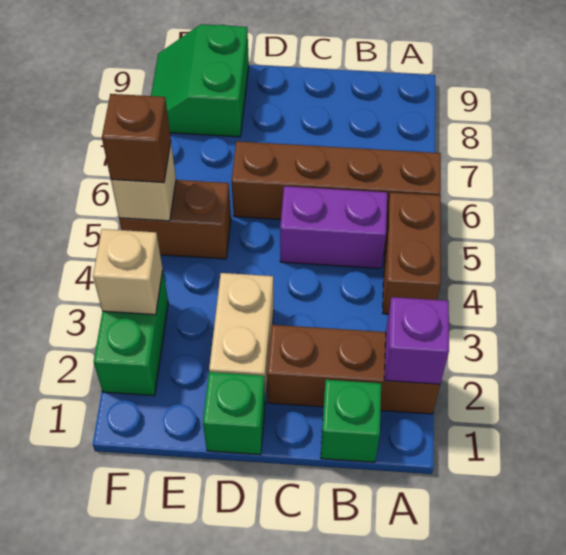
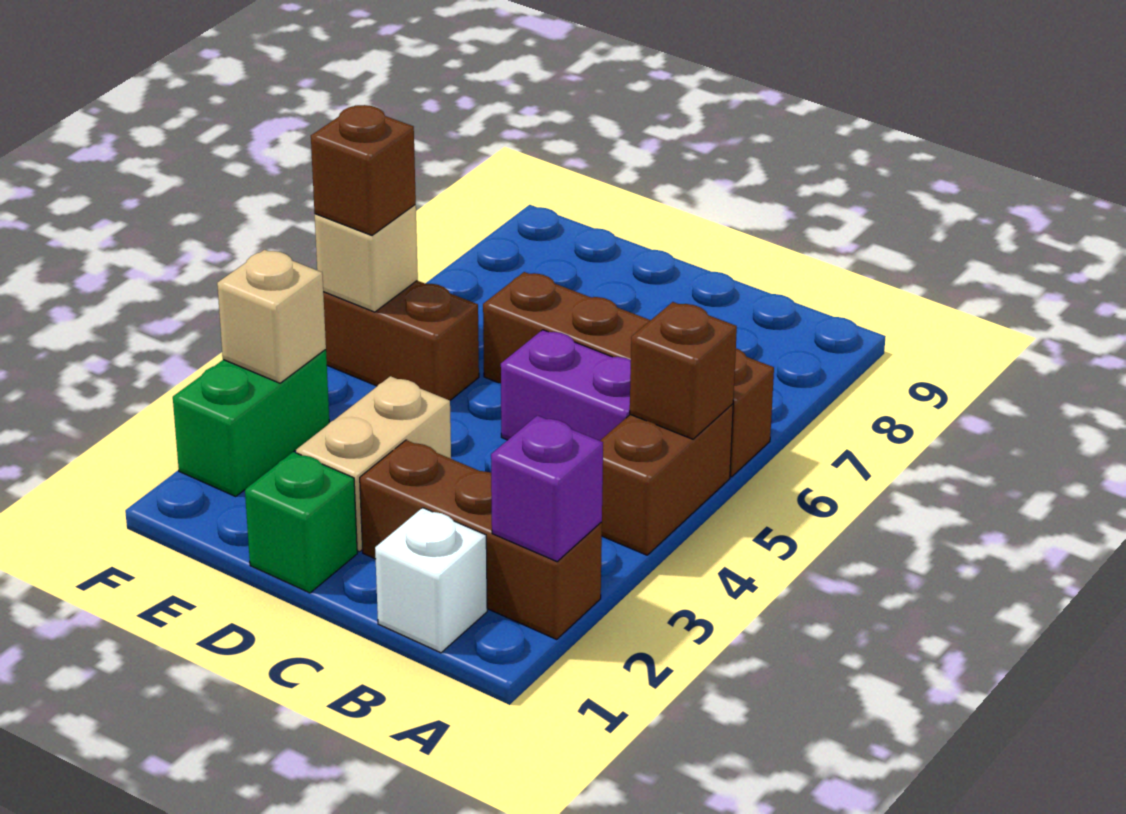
none -> brown brick A5 level 2
green brick B1 level 1 -> white brick B1 level 1
green slope E8:F9 level 1 top E -> none

